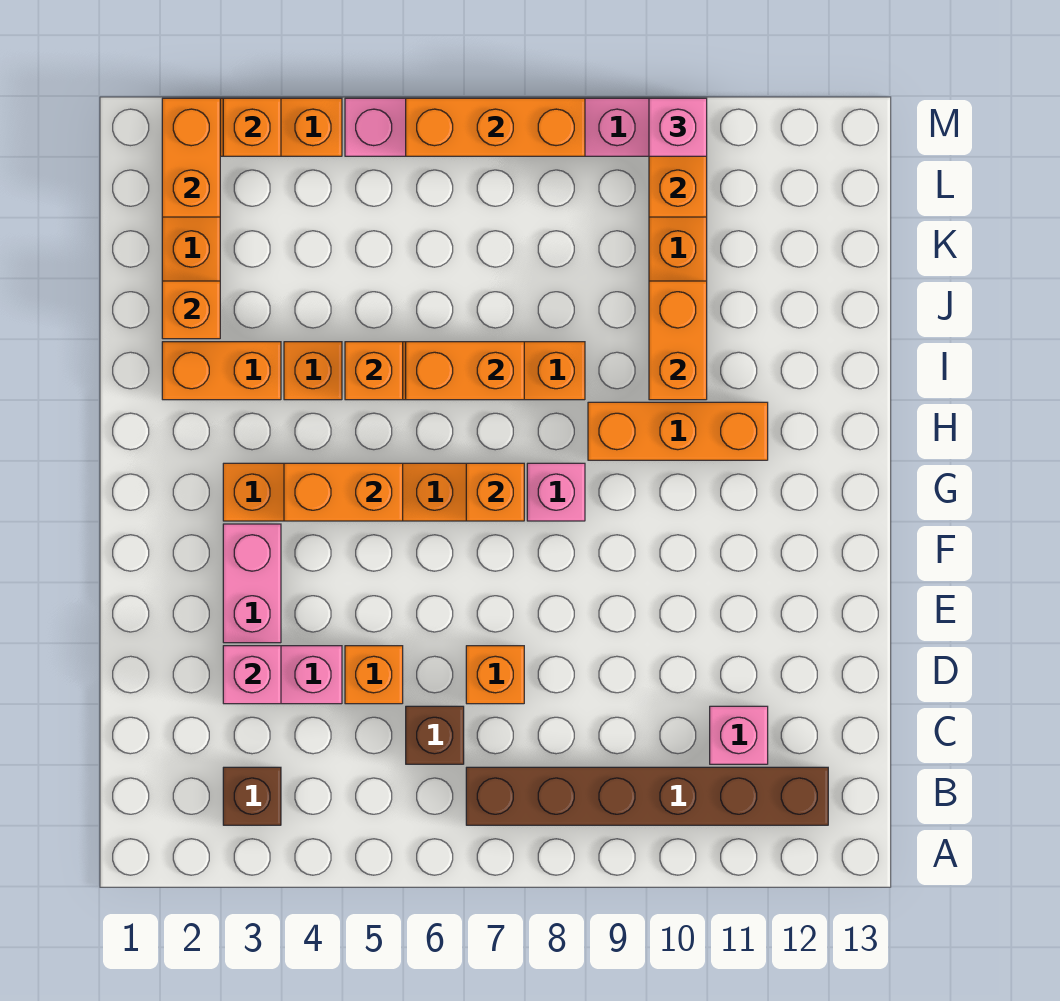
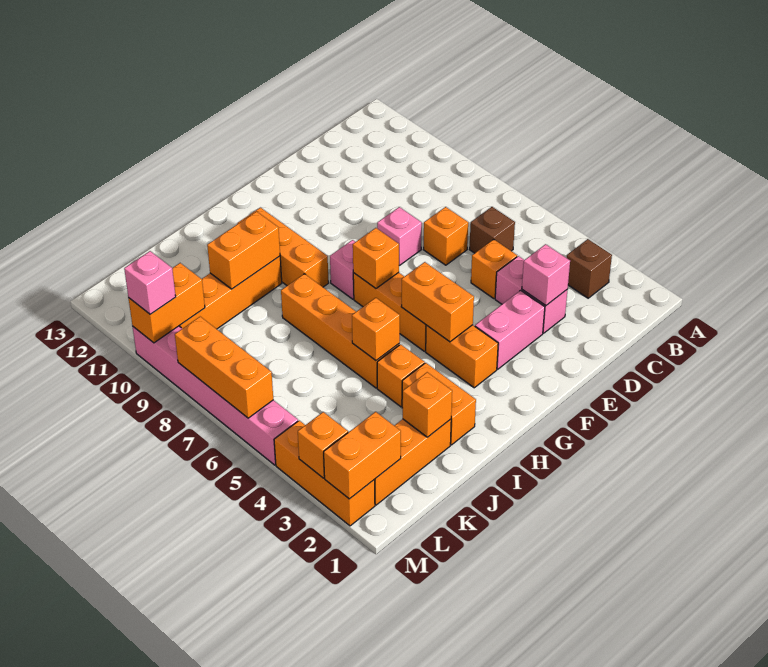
brown brick B7:B12 level 1 -> none
pink brick C11 level 1 -> pink brick E8 level 1
orange brick I6:I7 level 2 -> none

